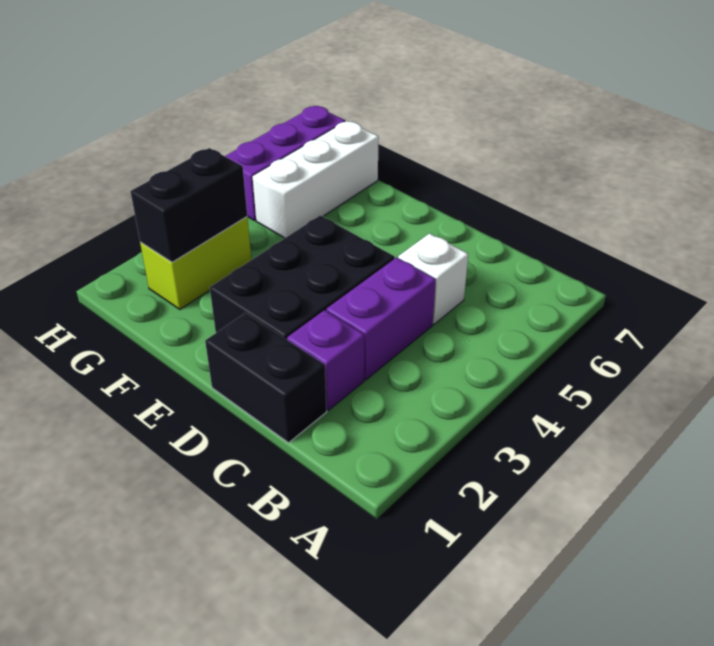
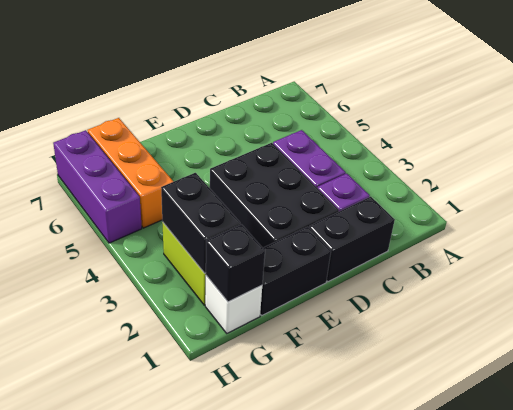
white brick C5 level 1 -> white brick G1 level 1
none -> black brick E1:F1 level 1
none -> black brick G1 level 2
white brick G5:G7 level 1 -> orange brick G5:G7 level 1

